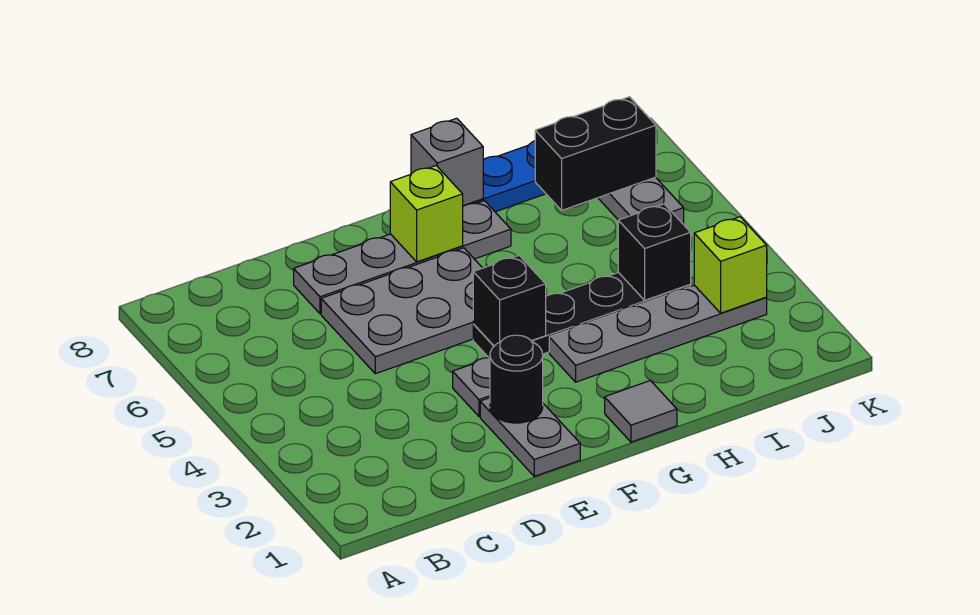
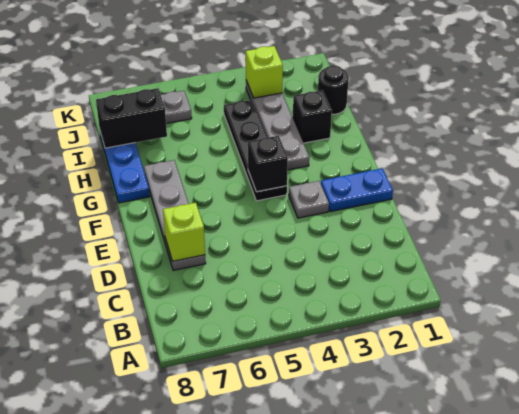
grey plate D5:F6 level 1 -> none
grey plate E1:E2 level 1 -> blue plate E1:E2 level 1
black round brick E2 level 2 -> black round brick I1 level 1
lime brick F7 level 2 -> lime brick D7 level 2
grey tile G1 level 1 -> none
grey brick G8 level 2 -> none
black brick I4 level 2 -> black brick H2 level 1
black brick I7:J7 level 2 -> black brick I7:I8 level 2

